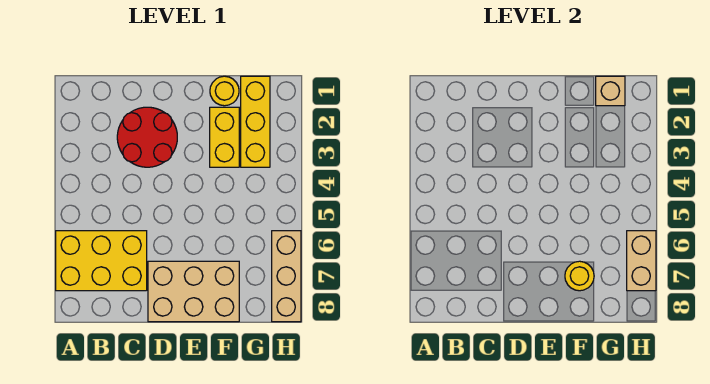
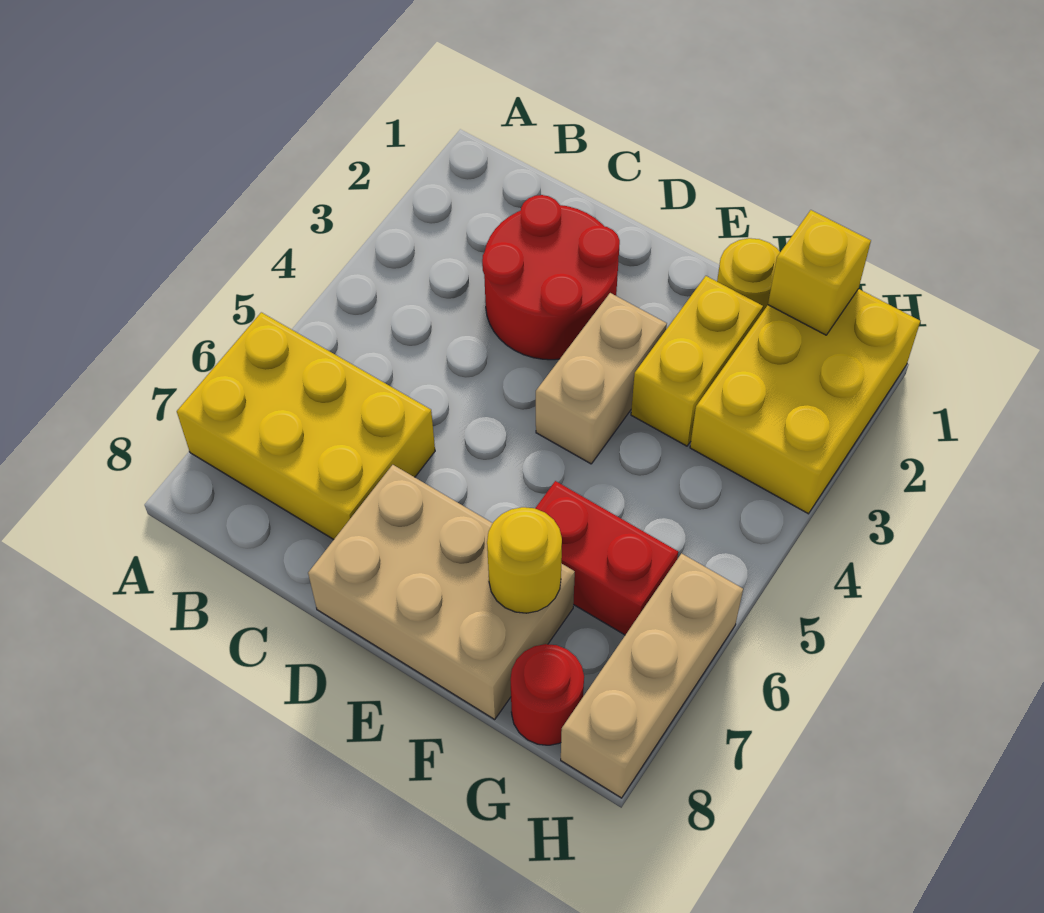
none -> red brick F6:G6 level 1
yellow brick G1:G3 level 1 -> yellow brick G1:H3 level 1
tan brick G1 level 2 -> yellow brick G1 level 2
none -> red round brick G8 level 1
tan brick H6:H7 level 2 -> tan brick E3:E4 level 1

